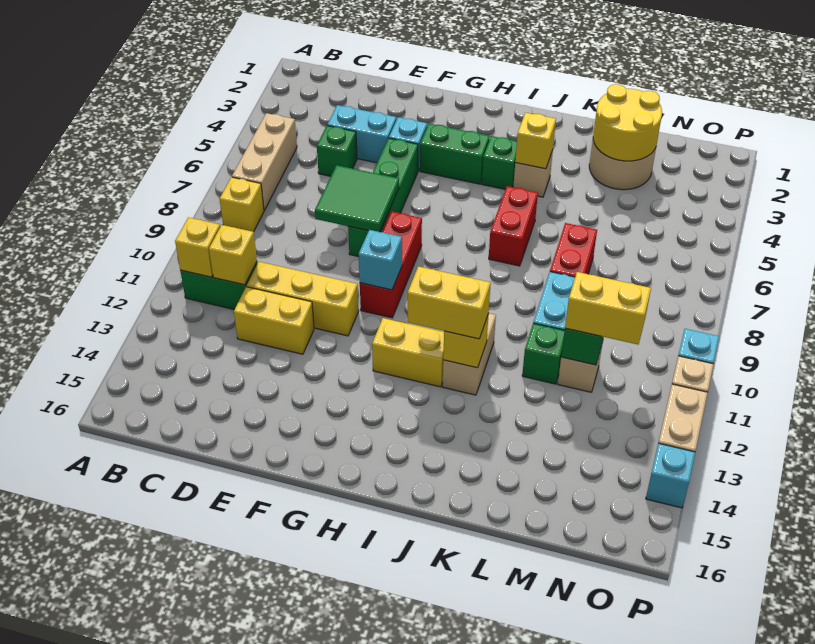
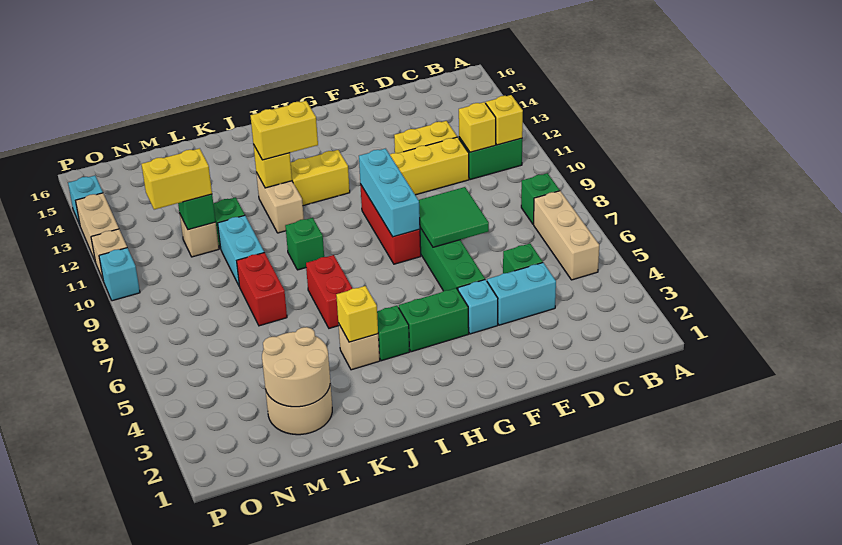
yellow brick B8 level 1 -> green brick B8 level 1
cyan brick G10 level 2 -> cyan brick G8:G10 level 2
none -> green brick J9 level 1
yellow round brick L2:M3 level 2 -> tan round brick L2:M3 level 2

